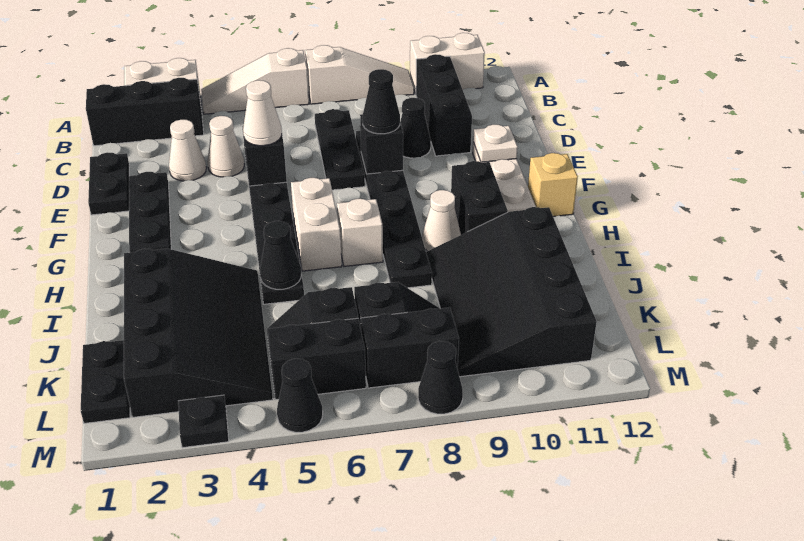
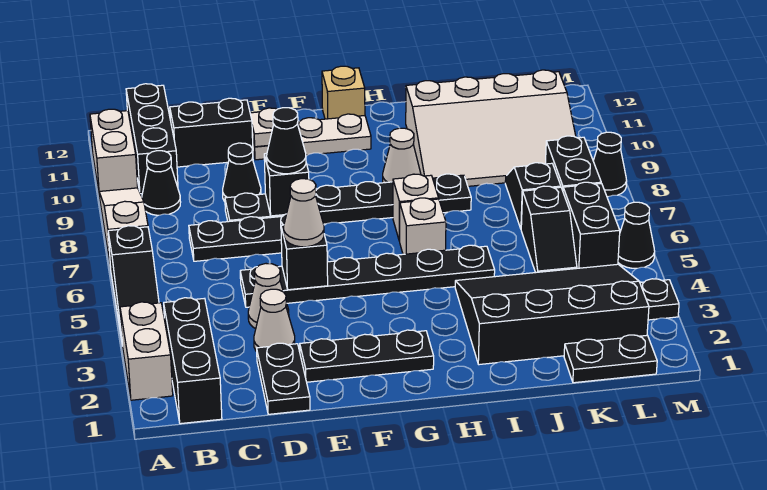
white slope A4:A6 level 1 top 6 -> black slope A4:A6 level 1 top 6
black brick B10:D10 level 1 -> black brick B10:B12 level 1
black plate D1:E1 level 1 -> black plate D1:D2 level 1
white brick G6:H6 level 1 -> white brick H6 level 1
black brick G10:H10 level 1 -> black brick C11:D11 level 1
black cone I5 level 2 -> black cone B9 level 1
black slope I9:L11 level 1 top 11 -> white slope I9:L11 level 1 top 11

